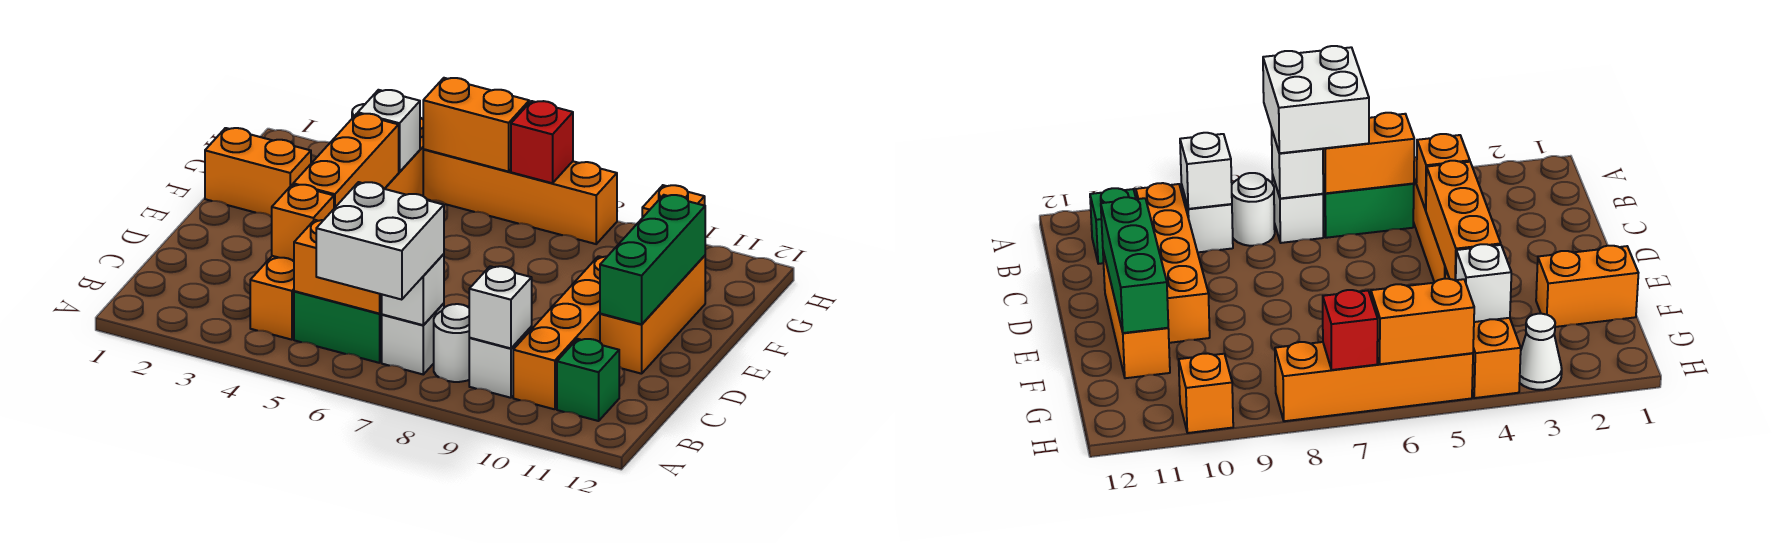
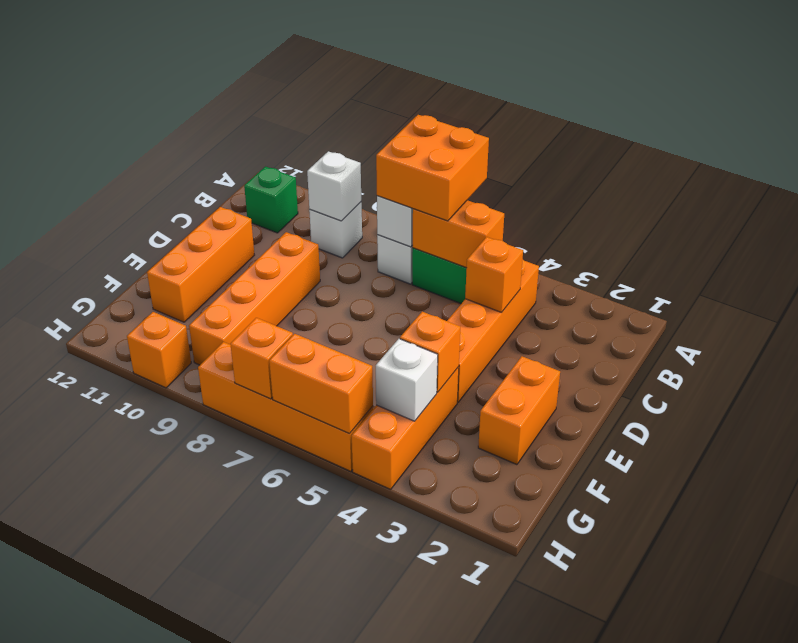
white brick A6:B7 level 3 -> orange brick A6:B7 level 3
white round brick B8 level 1 -> none
orange brick B10:E10 level 1 -> orange brick D9:G9 level 1
orange brick D4:F4 level 2 -> orange brick F4 level 2
green brick D11:F11 level 2 -> none
orange brick F1:F2 level 1 -> orange brick E2:F2 level 1
white cone H3 level 1 -> none
red brick H7 level 2 -> orange brick H7 level 2

